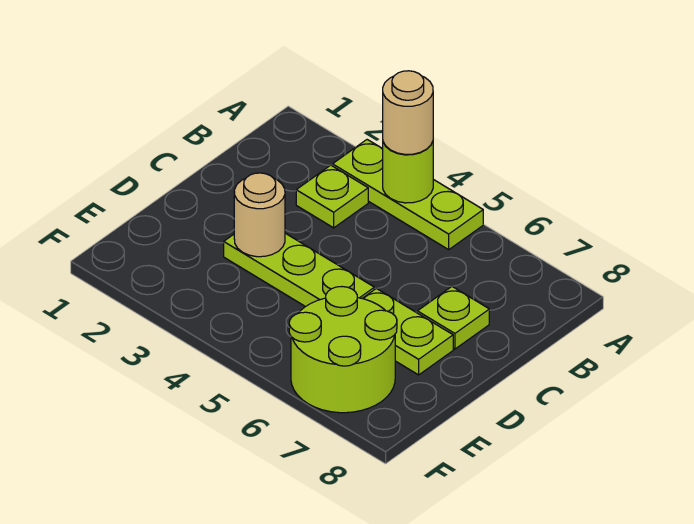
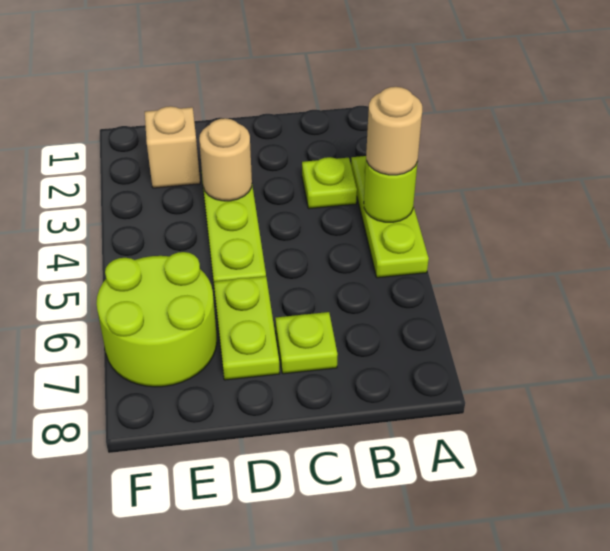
none -> tan brick E2 level 1

